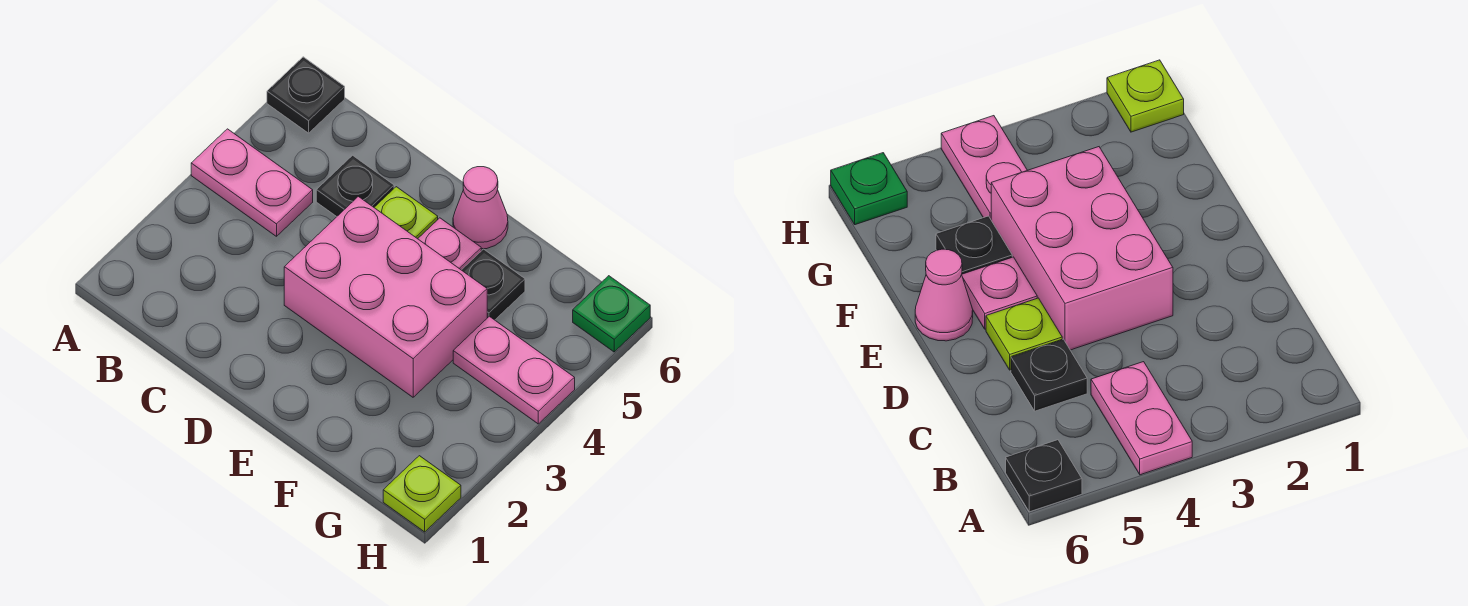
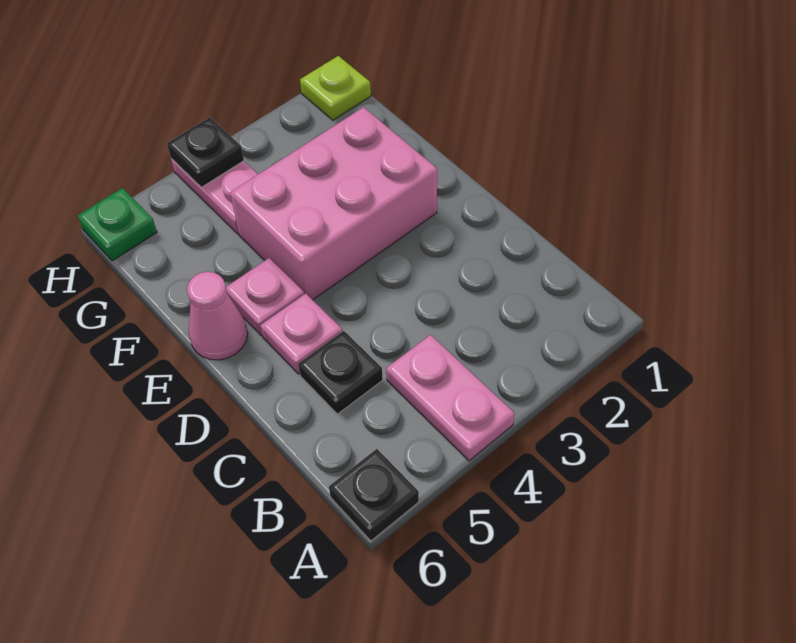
pink brick D3:F4 level 1 -> pink brick E2:F4 level 1
lime plate D5 level 1 -> pink plate D5 level 1
black plate F5 level 1 -> black plate H4 level 2

